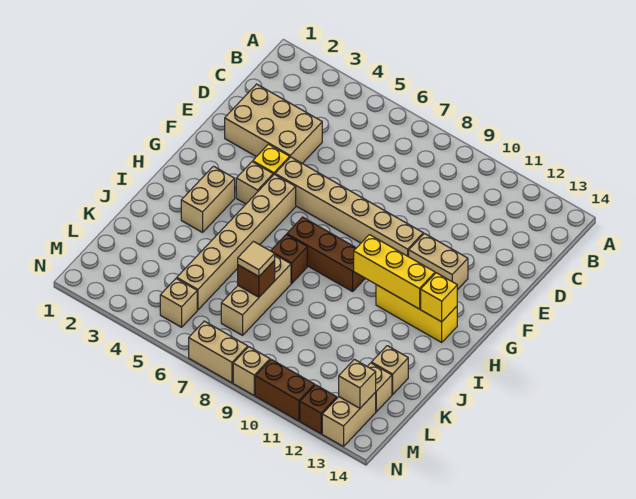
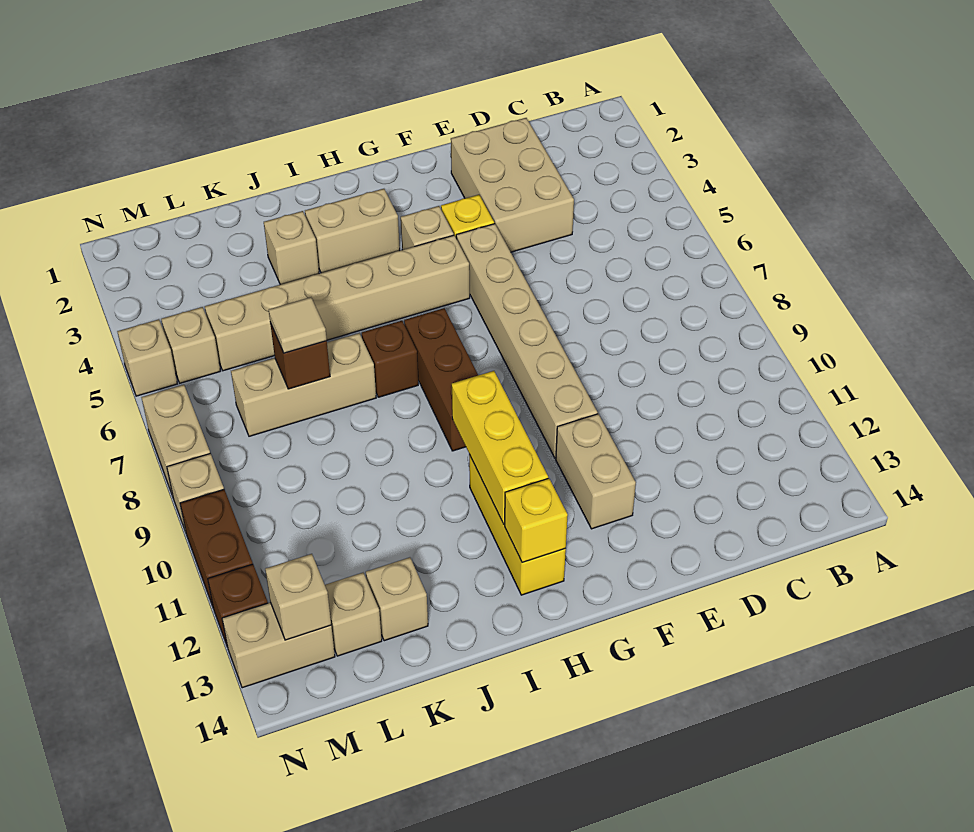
none -> tan brick J3 level 1
none -> tan brick N5 level 1

